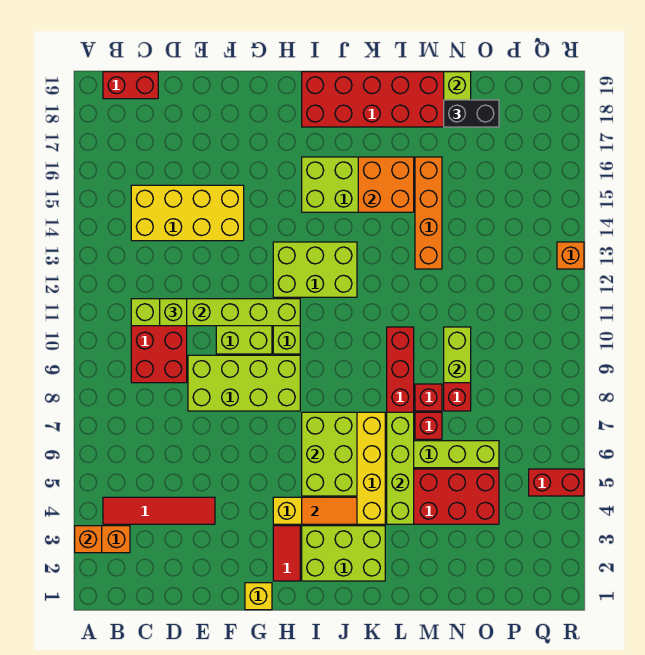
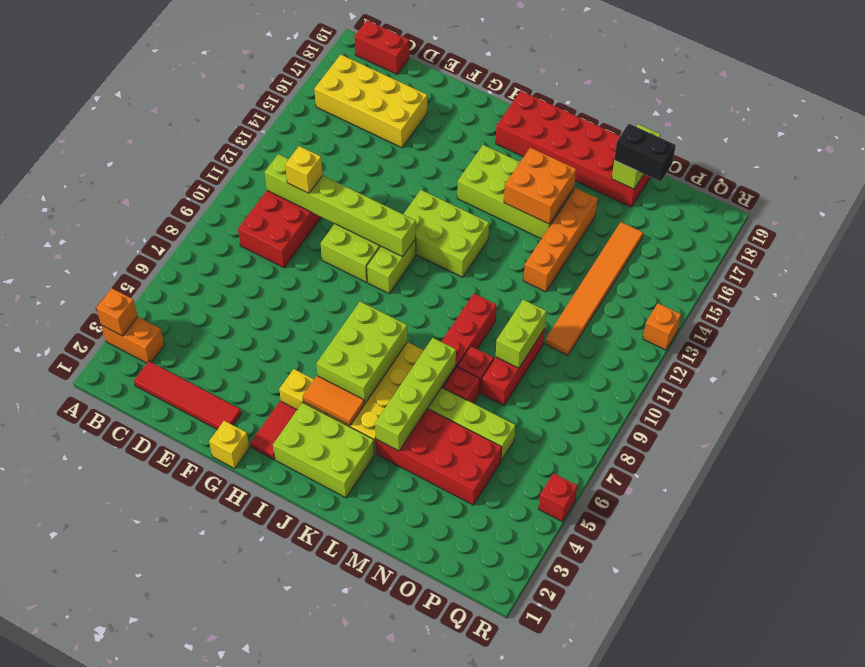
red tile B4:E4 level 1 -> red tile C2:F2 level 1
yellow brick C14:F15 level 1 -> yellow brick B16:E17 level 1
lime brick D11 level 3 -> yellow brick D11 level 3
lime brick E8:H9 level 1 -> none
none -> orange tile O11:O16 level 1
red brick Q5:R5 level 1 -> red brick R5 level 1

